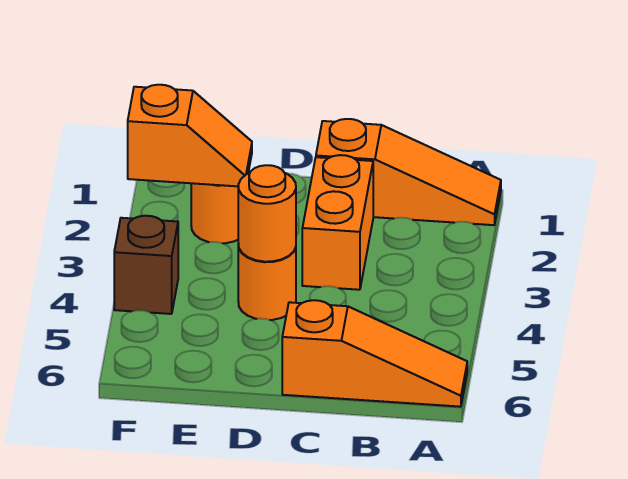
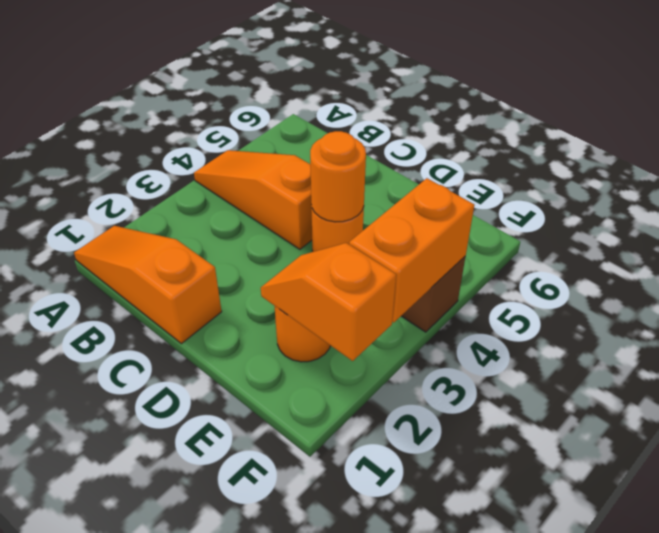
orange slope A6:C6 level 1 top C -> orange slope A4:C4 level 1 top C
orange brick C2:C3 level 1 -> orange brick F3:F4 level 2

